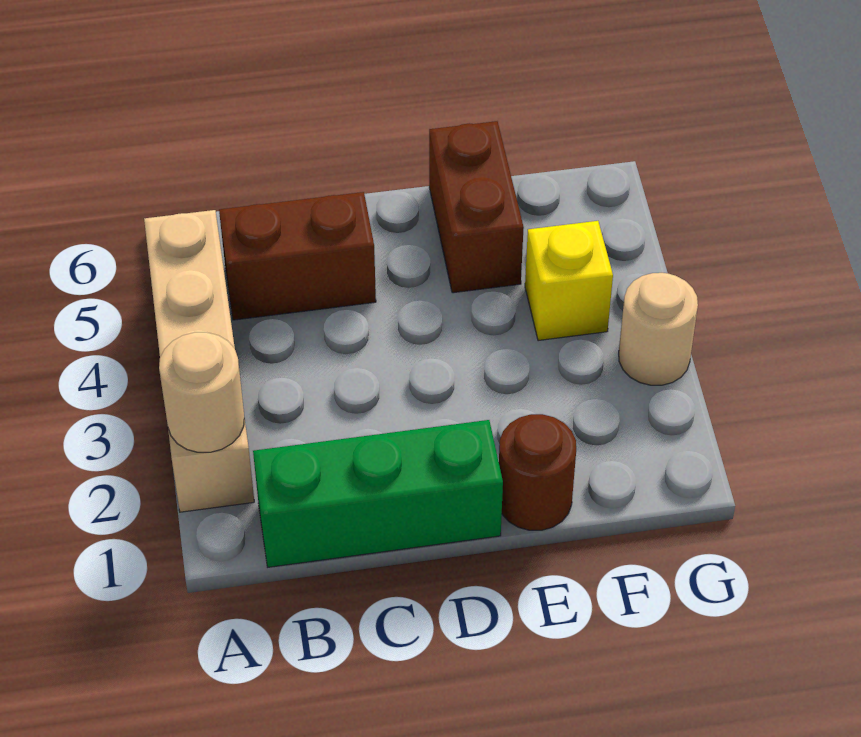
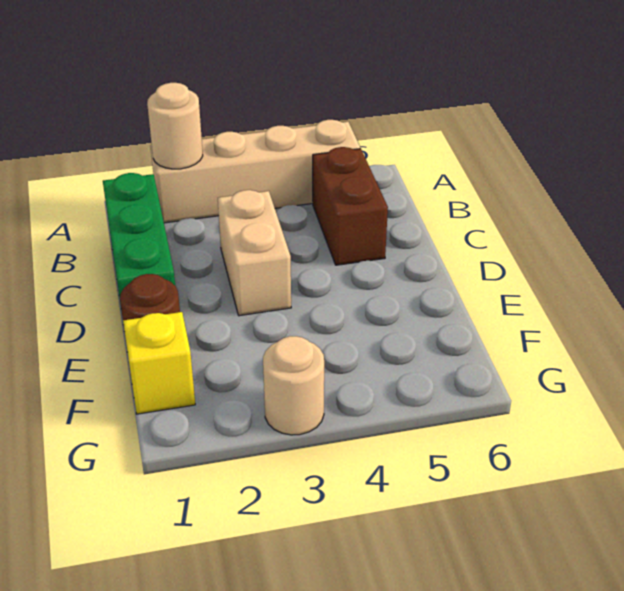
none -> tan brick C3:D3 level 1
brown brick E5:E6 level 1 -> none
yellow brick F4 level 1 -> yellow brick F1 level 1

